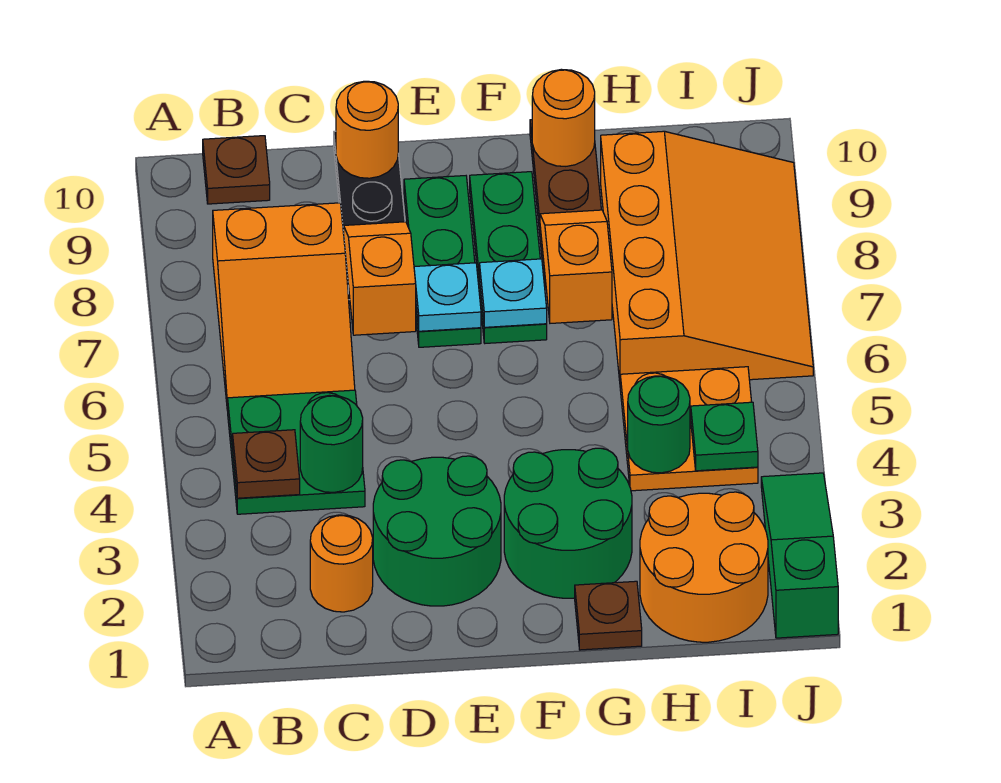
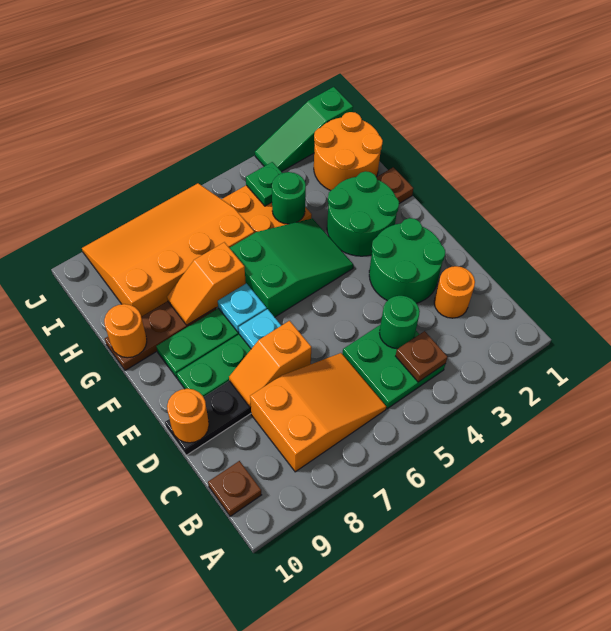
none -> green slope F4:G6 level 1 top 6

